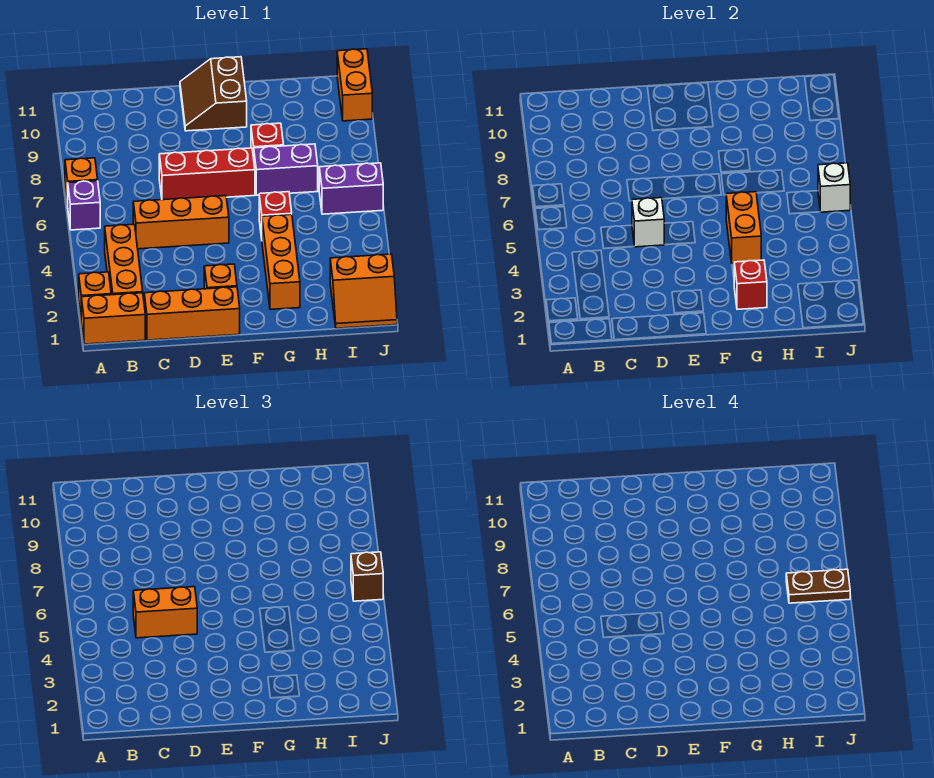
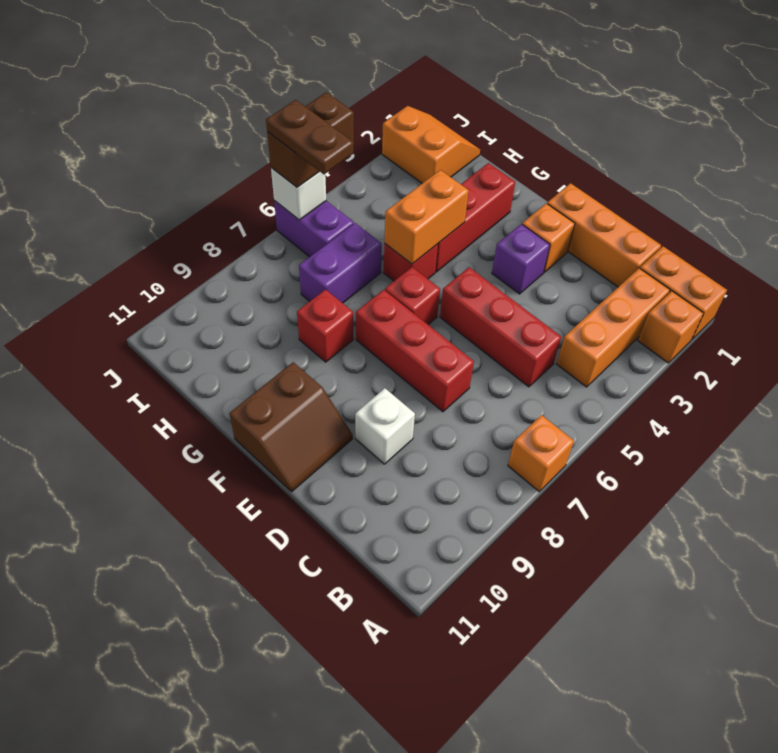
purple brick A6 level 1 -> purple brick E3 level 1
orange brick C5:E5 level 1 -> red brick C5:E5 level 1
orange brick C5:D5 level 3 -> none
white brick D5 level 2 -> white brick D9 level 1
orange brick G2:G4 level 1 -> red brick G2:G4 level 1
red brick G2 level 2 -> red brick F6 level 1
purple brick G7:H7 level 1 -> purple brick H6:H7 level 1
brown brick J6 level 3 -> brown brick J5:J6 level 3
orange brick J10:J11 level 1 -> none

